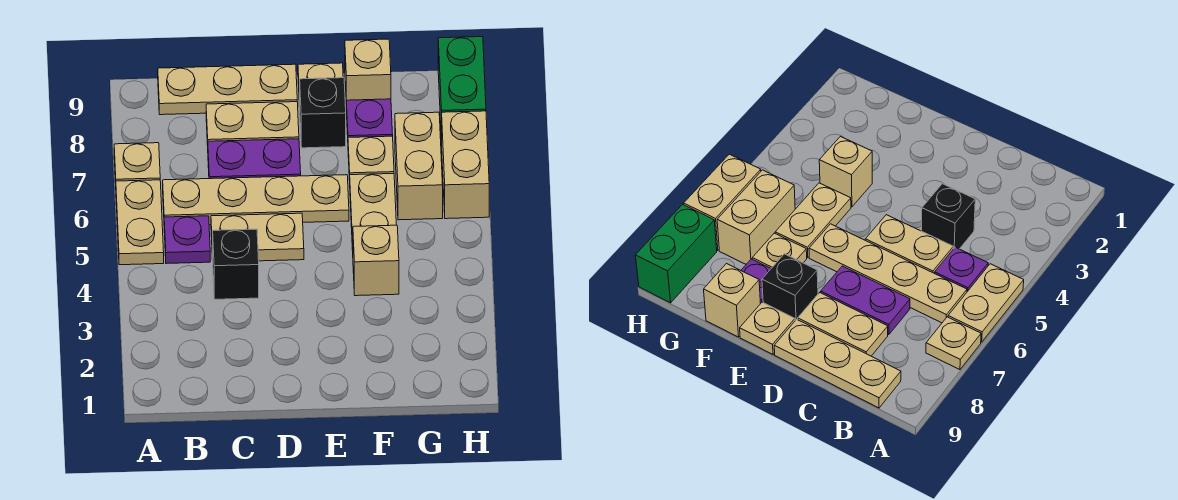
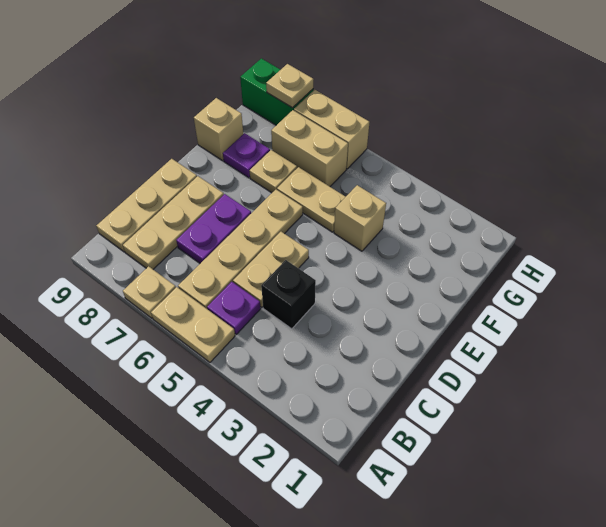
tan plate C8:D8 level 1 -> tan plate B8:D8 level 1
black brick E8 level 1 -> none
tan plate E9 level 1 -> tan plate H8 level 2

